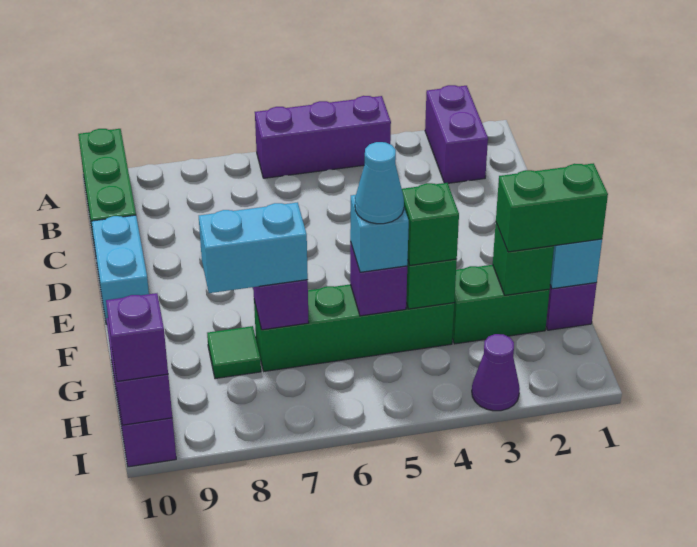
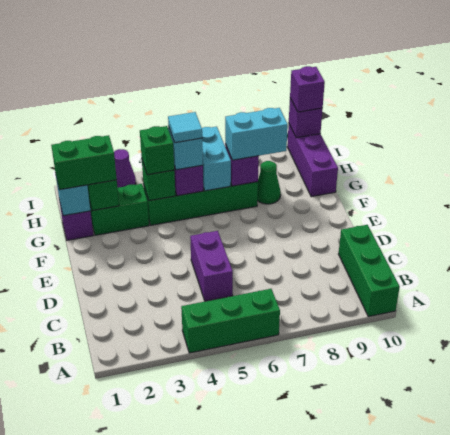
purple brick A2:B2 level 1 -> purple brick C5:D5 level 1
purple brick A4:A6 level 1 -> green brick A4:A6 level 1
cyan brick D10:E10 level 1 -> cyan brick G6:H6 level 2
cyan cone G5 level 4 -> cyan tile G5 level 4
green tile G8 level 1 -> green cone G8 level 1

